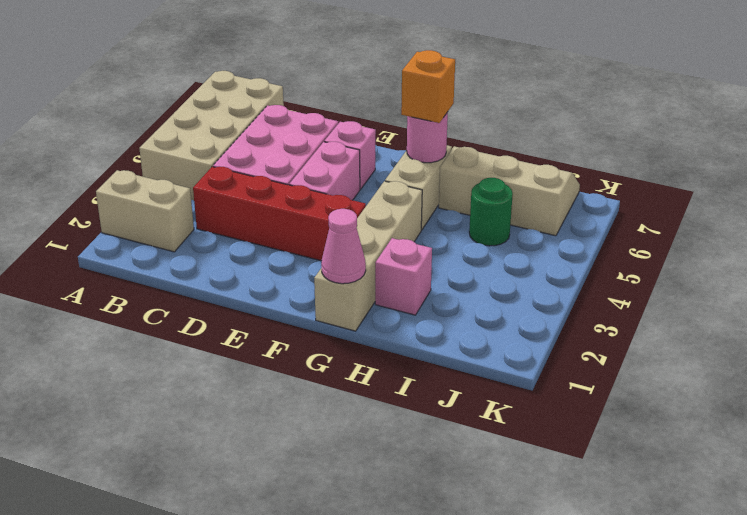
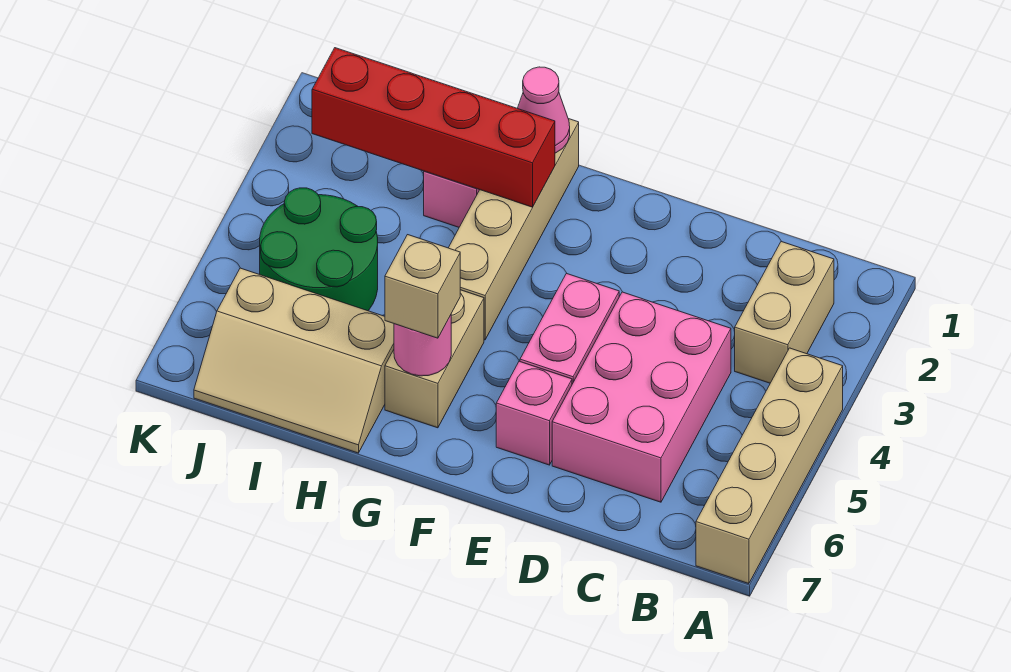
tan brick A2:B2 level 1 -> tan brick B2:B3 level 1
tan brick A4:B7 level 1 -> tan brick A4:A7 level 1
red brick C3:F3 level 1 -> red brick G2:J2 level 2
orange brick G6 level 3 -> tan brick G6 level 3
green round brick I5 level 1 -> green round brick I4:J5 level 1

